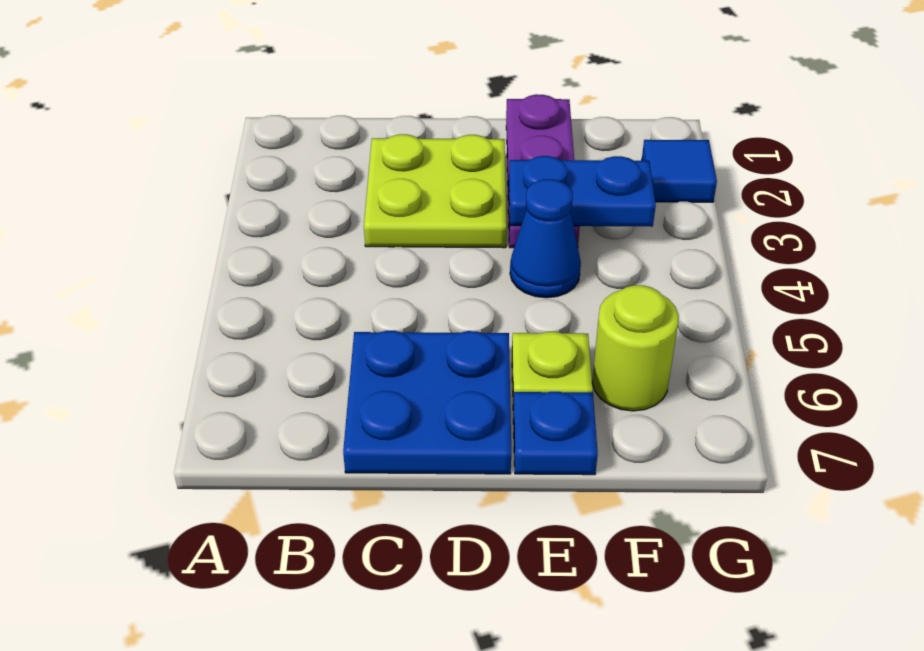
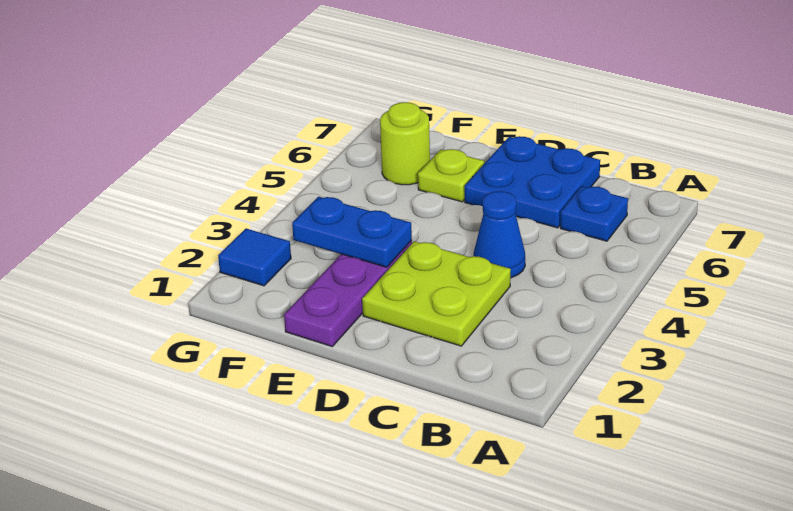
blue cone E4 level 1 -> blue cone C4 level 1
blue plate E7 level 1 -> blue plate B6 level 1

